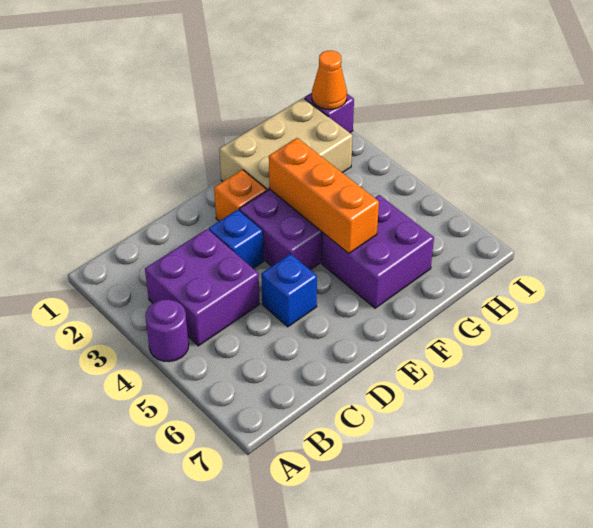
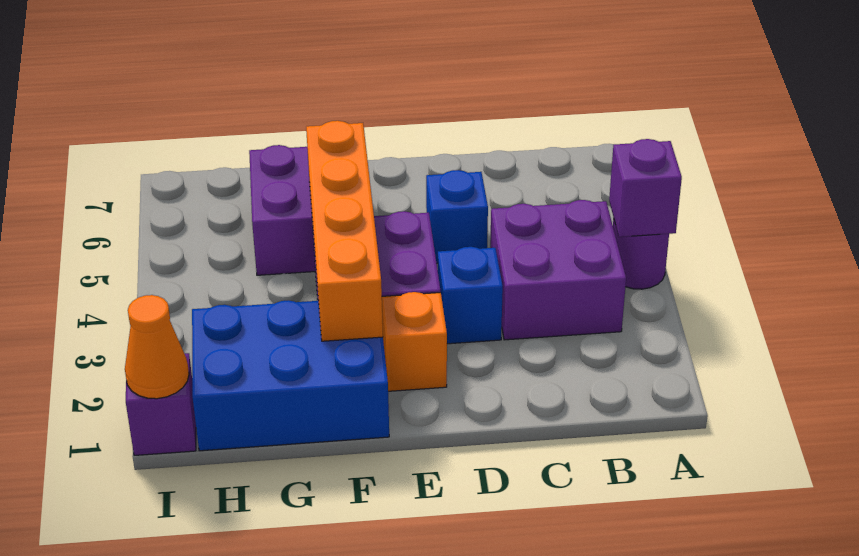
none -> purple brick A4 level 2
tan brick F1:H2 level 1 -> blue brick F1:H2 level 1
orange brick F3:F5 level 2 -> orange brick F2:F5 level 2

